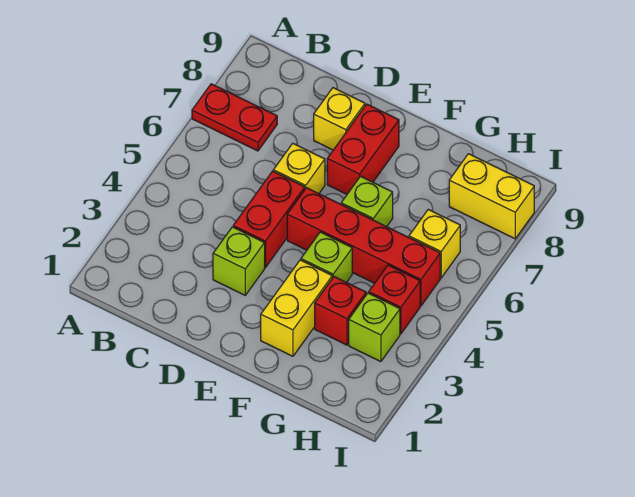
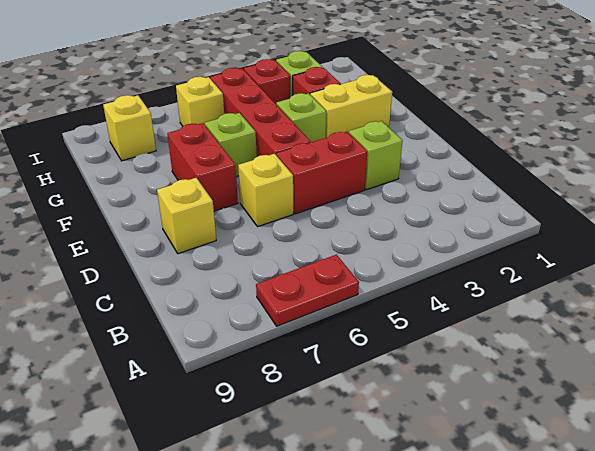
red plate A7:B7 level 1 -> red plate A6:A7 level 1
red brick E7:E8 level 1 -> red brick E7:F7 level 1
yellow brick H8:I8 level 1 -> yellow brick H8 level 1

